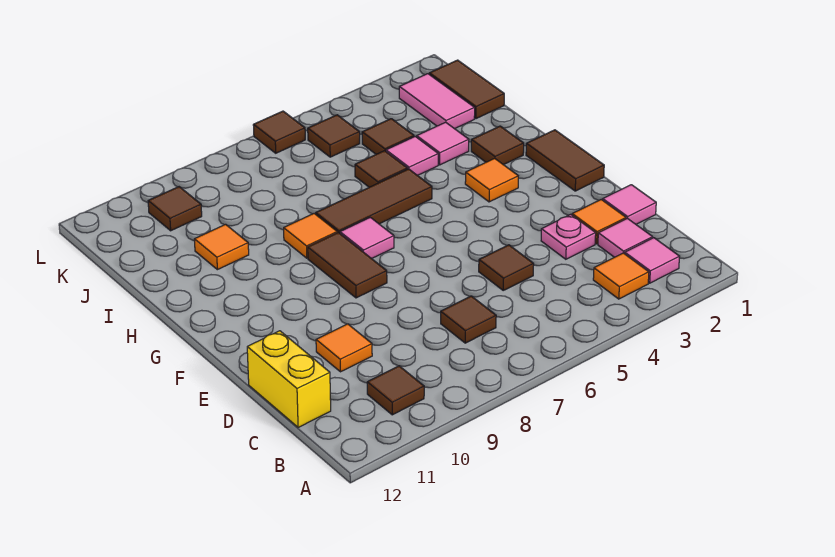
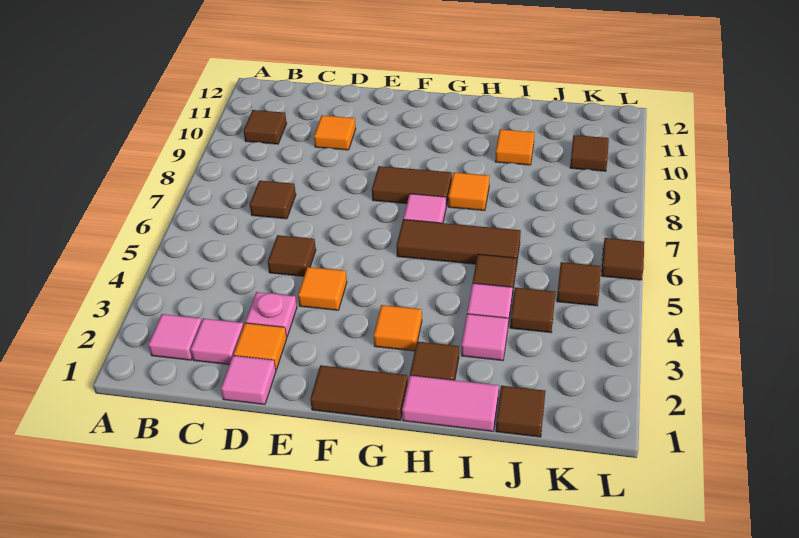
orange tile B3 level 1 -> orange tile E4 level 1
yellow brick C12:D12 level 1 -> none
brown tile H5:H7 level 1 -> brown tile G6:I6 level 1
brown tile J1:K1 level 1 -> brown tile J1 level 1
pink tile J2:K2 level 1 -> pink tile H1:I1 level 1

